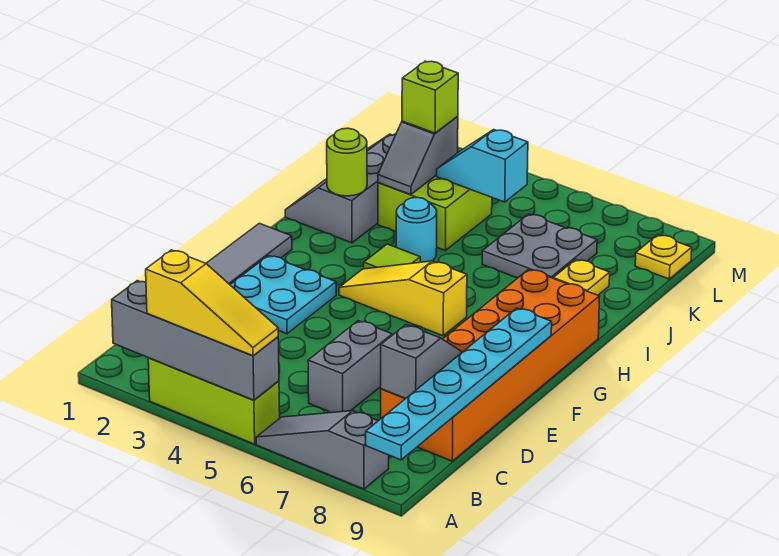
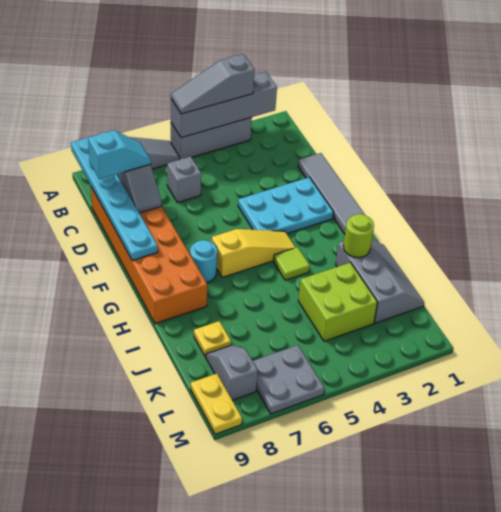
lime brick A3:A5 level 1 -> grey brick A3:A5 level 1
yellow slope A3:A5 level 3 top 3 -> grey slope A3:A5 level 3 top 3
grey brick C6:D6 level 1 -> grey brick C6 level 1
cyan plate E2:F3 level 1 -> cyan plate E2:F4 level 1
cyan round brick I4 level 1 -> cyan round brick G7 level 1
grey slope J3:K3 level 2 top K -> grey slope K8:L8 level 1 top L
grey plate J6:K7 level 1 -> grey plate L6:M7 level 1
lime brick K3 level 3 -> none
cyan slope K4:K5 level 2 top 5 -> cyan slope C8:C9 level 3 top 9
yellow plate L9 level 1 -> yellow plate L9:M9 level 1

